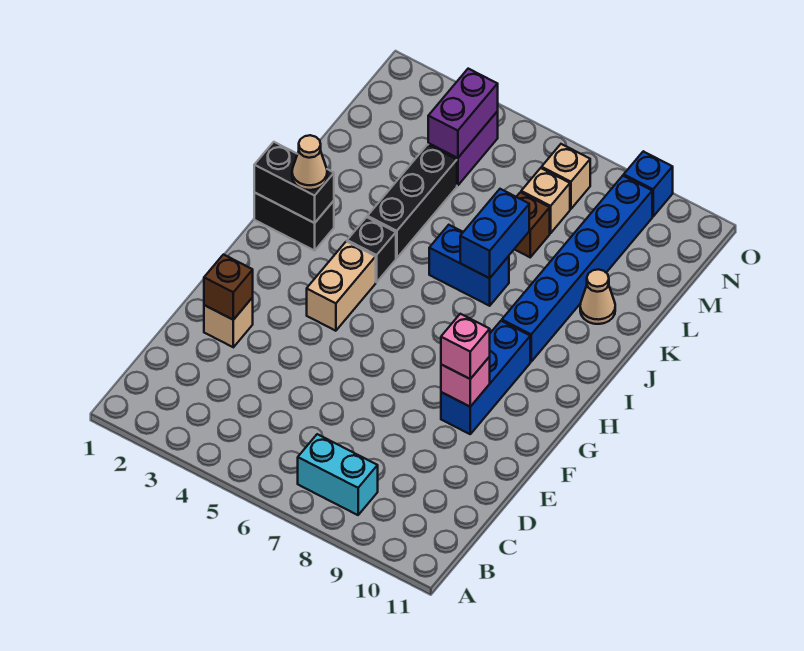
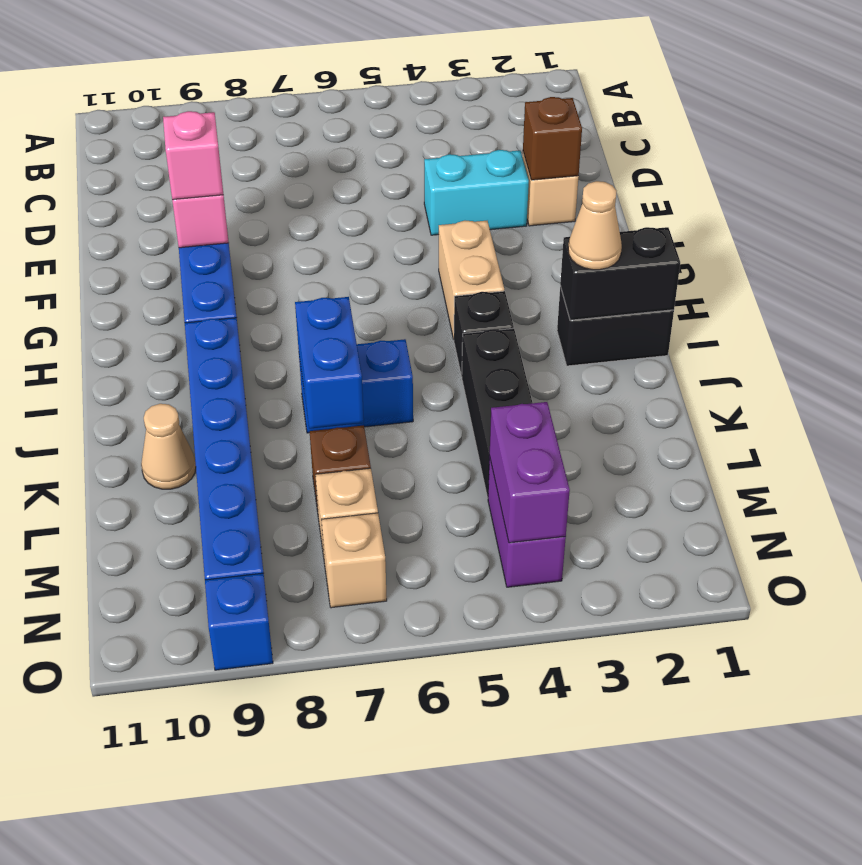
cyan brick B7:B8 level 1 -> cyan brick E3:E4 level 1

